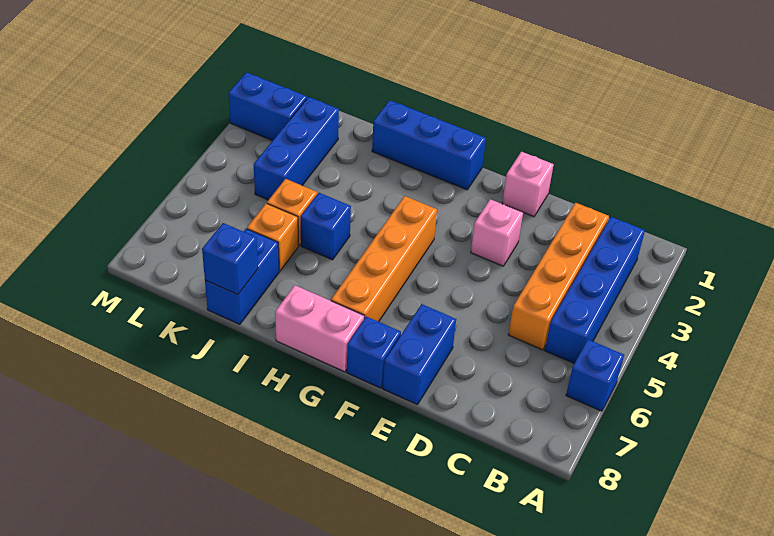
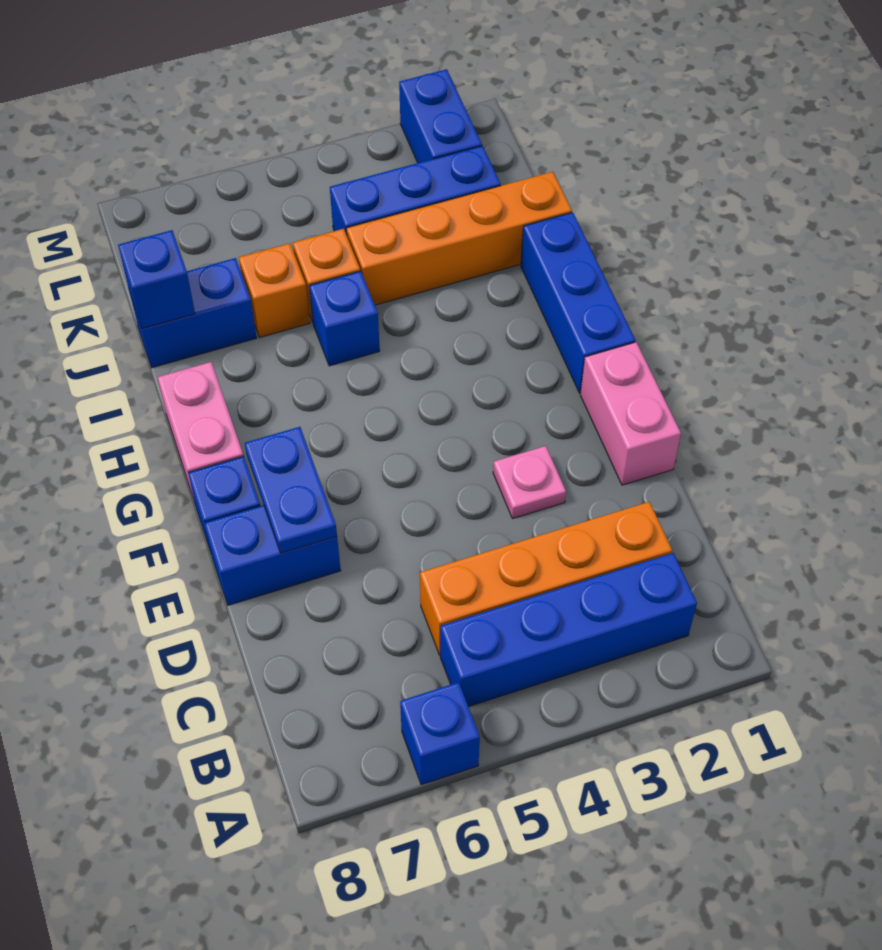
pink brick E1 level 1 -> pink brick E1:F1 level 1
pink brick E3 level 1 -> pink plate E3 level 1
none -> blue plate E7:F7 level 2
orange brick G4:G7 level 1 -> orange brick J1:J4 level 1

